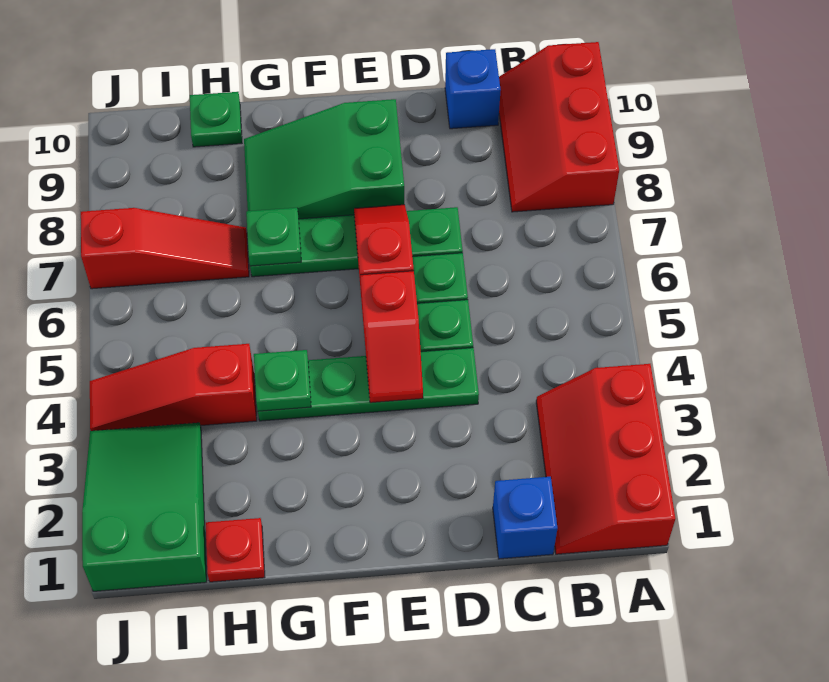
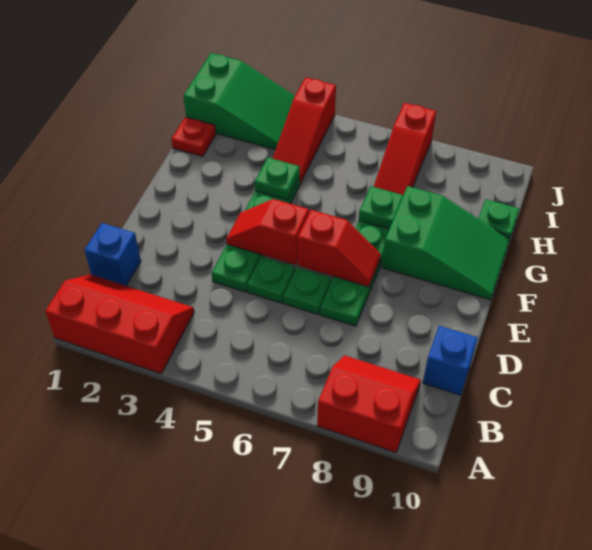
red slope A8:B10 level 1 top A -> red slope A8:B9 level 1 top A
green slope E8:G9 level 1 top E -> green slope F8:G10 level 1 top 8
red slope H4:J4 level 1 top H -> red slope H4:J4 level 1 top J

